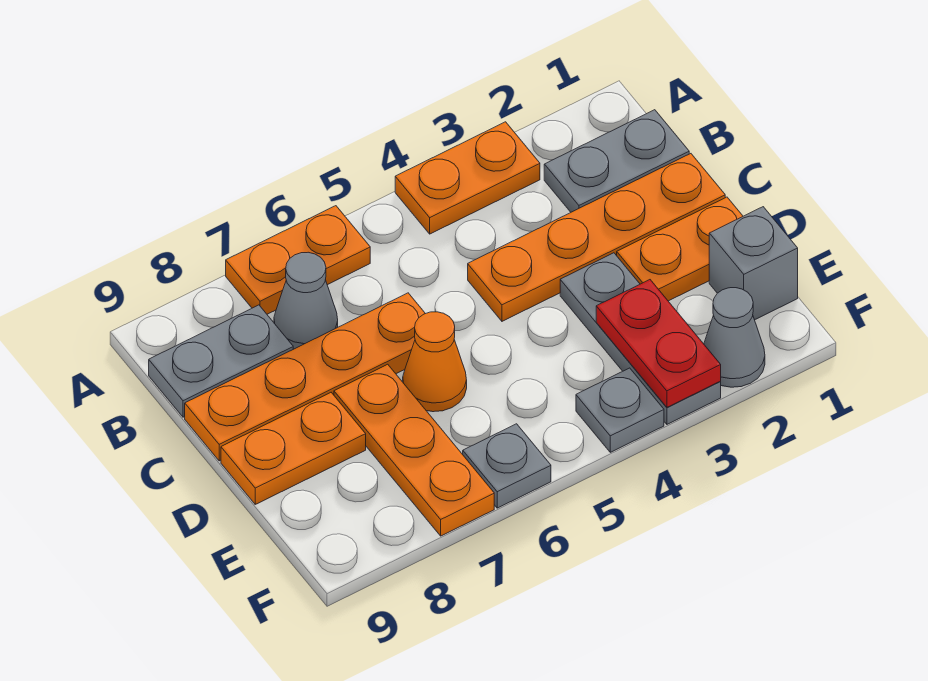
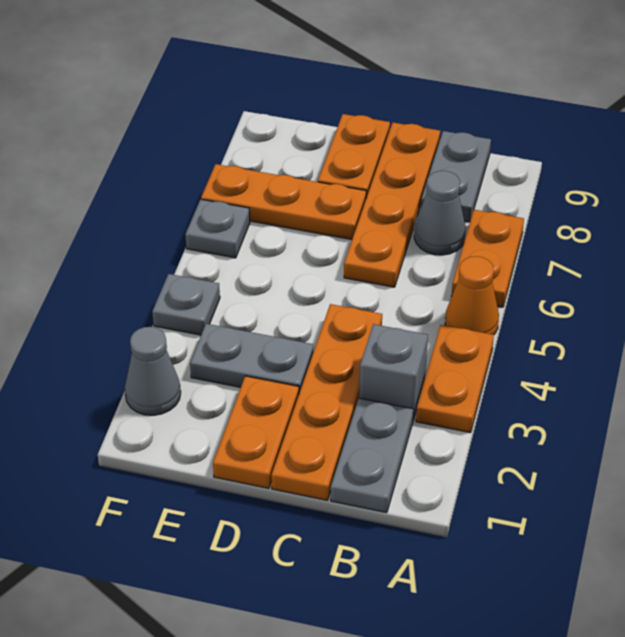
grey plate D3:F3 level 1 -> grey plate D3:E3 level 1
orange cone D6 level 1 -> orange cone A5 level 1
grey brick E1 level 1 -> grey brick B3 level 1
red plate E3:F3 level 2 -> none

